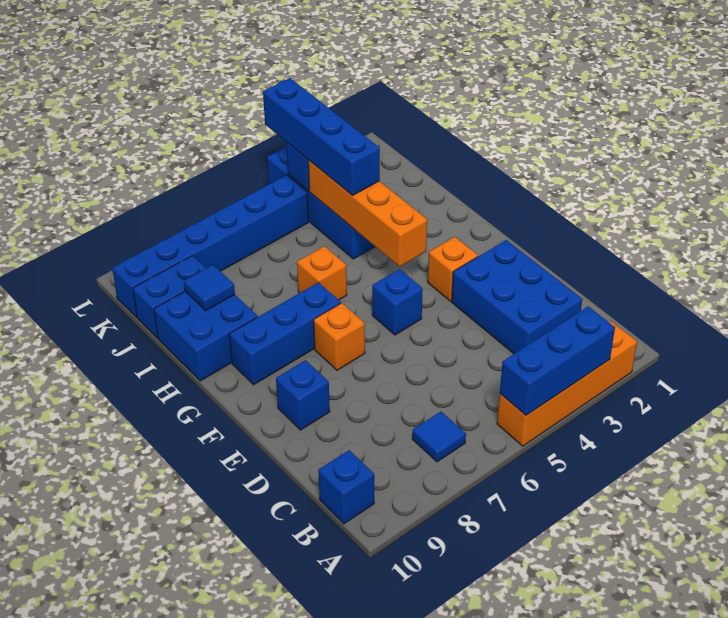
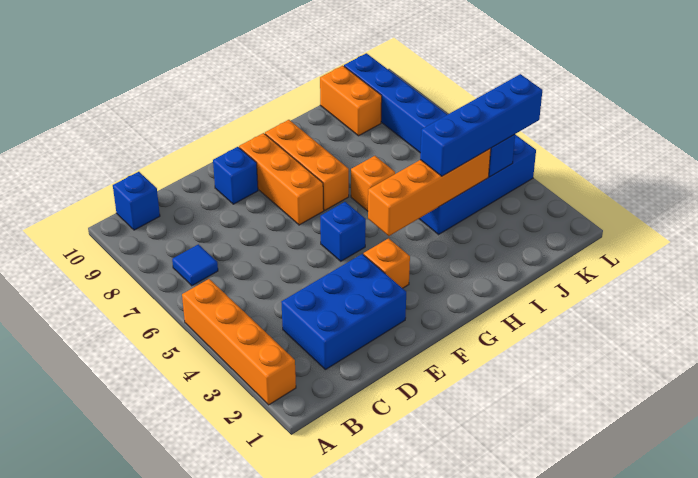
blue brick A3:A5 level 2 -> none
orange brick F7 level 1 -> orange brick F7:F9 level 1
blue brick G7:G9 level 1 -> orange brick G7:G9 level 1
blue brick H9:I10 level 1 -> none
blue tile I9 level 2 -> none
blue brick J9:J10 level 1 -> orange brick J9:J10 level 1

